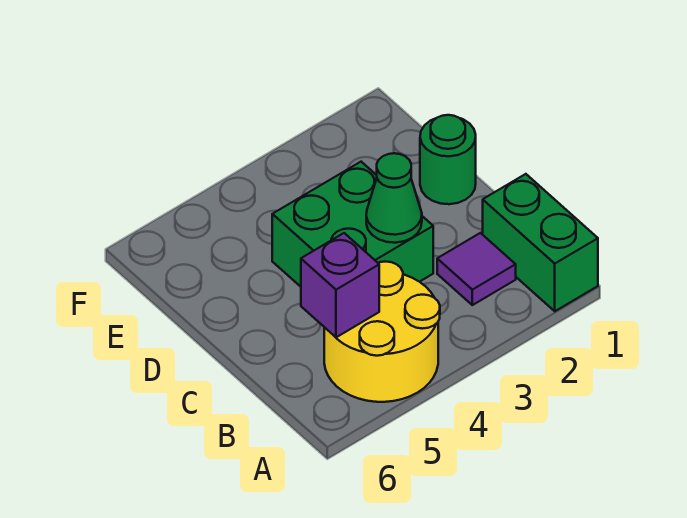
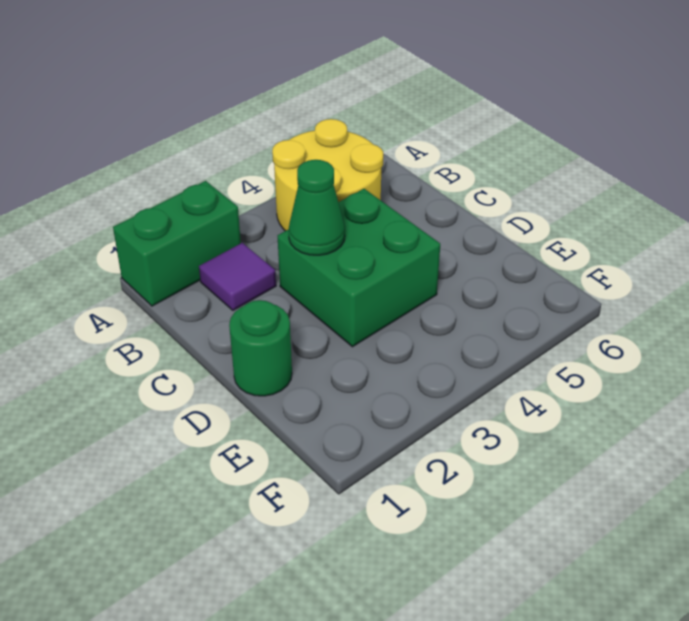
green brick A1:B1 level 1 -> green brick A1:A2 level 1
purple brick B5 level 2 -> none

